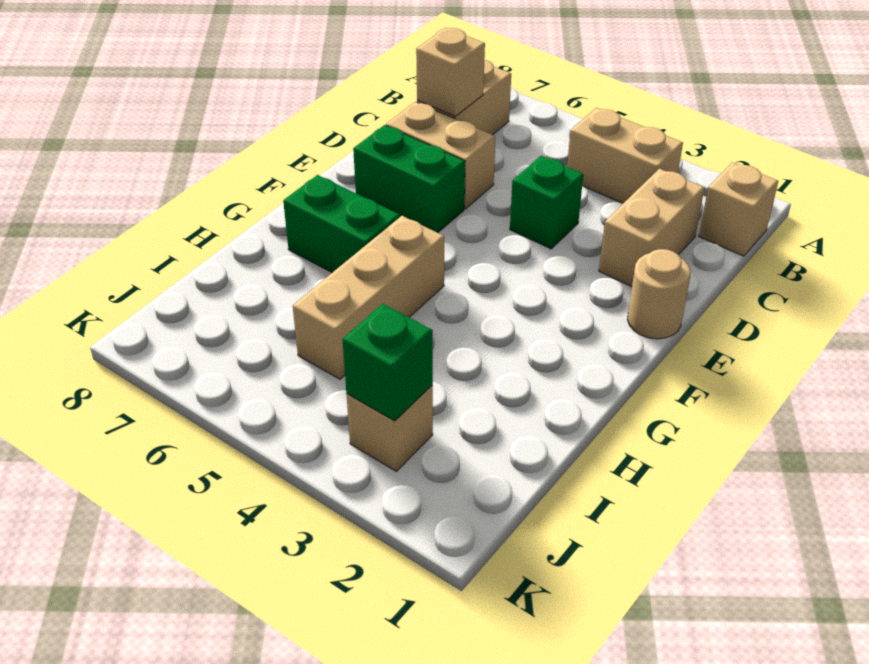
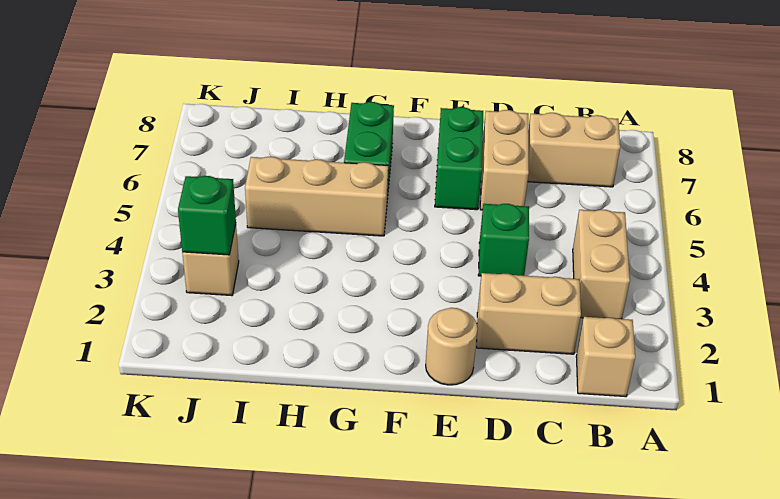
tan brick C7 level 2 -> none

